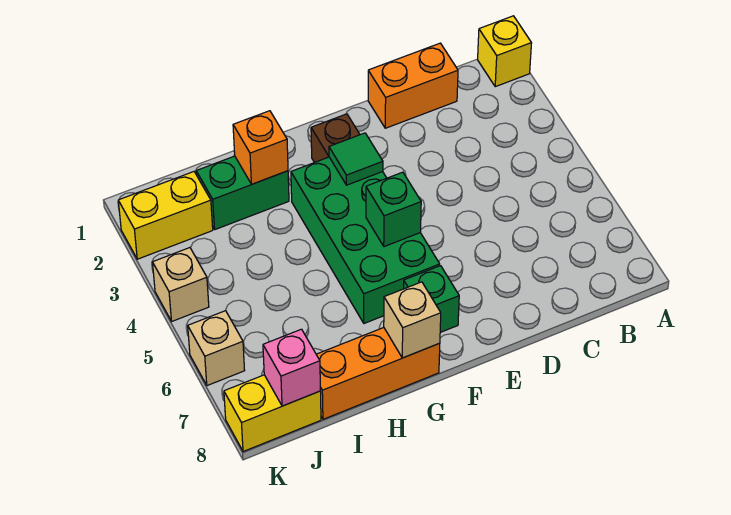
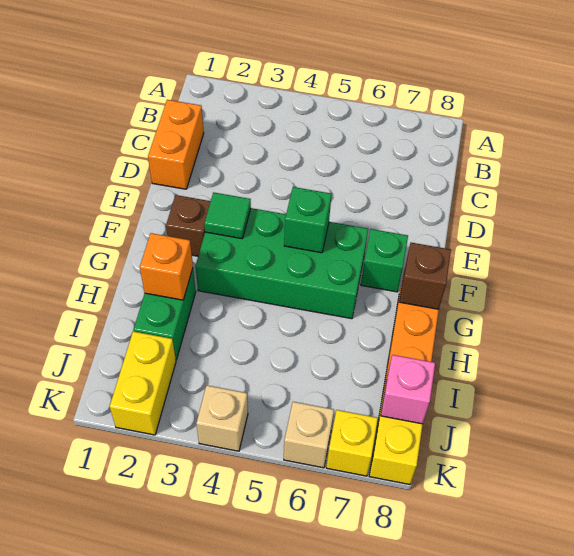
yellow brick A1 level 1 -> yellow brick K7 level 1
tan brick G8 level 2 -> brown brick G8 level 2

